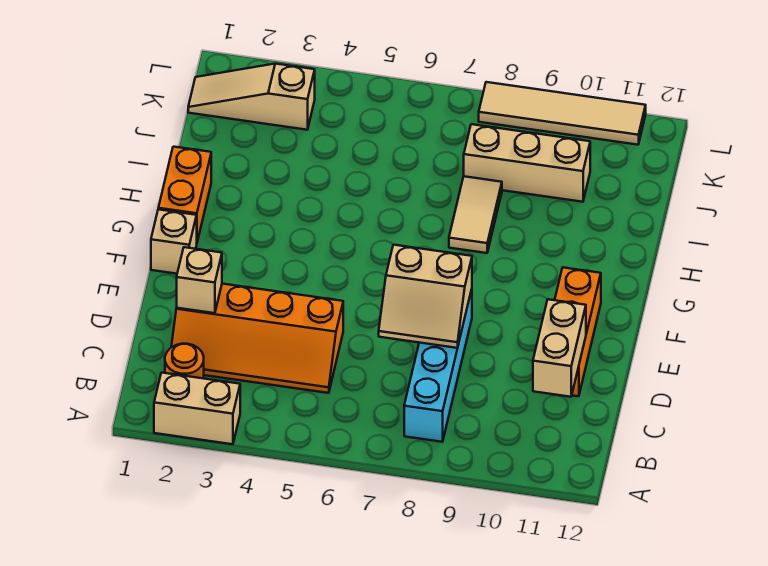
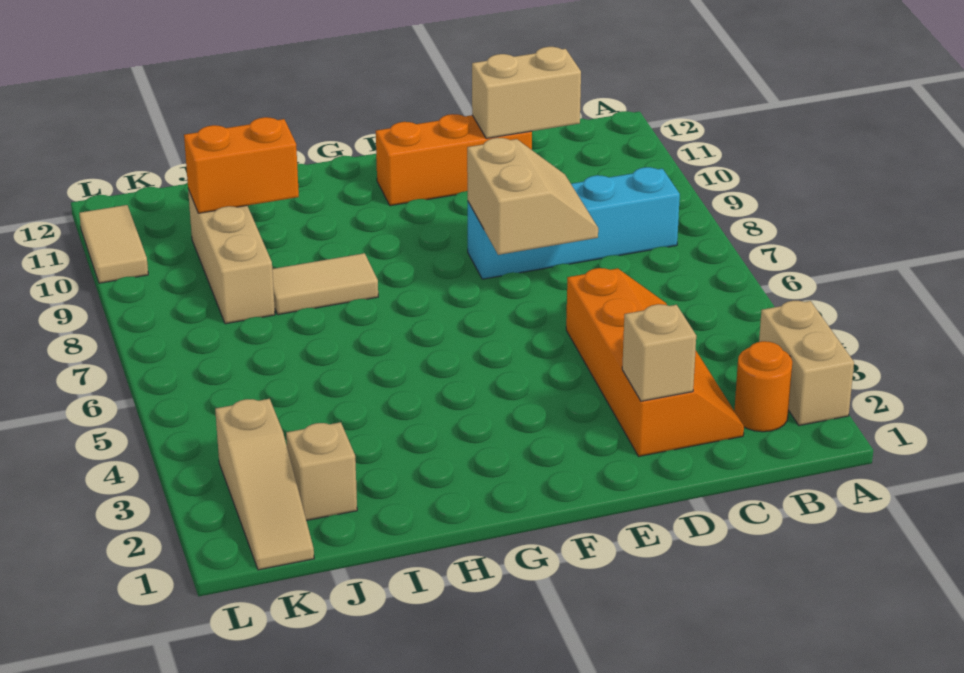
tan brick F1 level 1 -> tan brick J2 level 1
orange brick G1:H1 level 1 -> orange brick I10:J10 level 2
tan tile L8:L11 level 1 -> tan tile L10:L11 level 1

